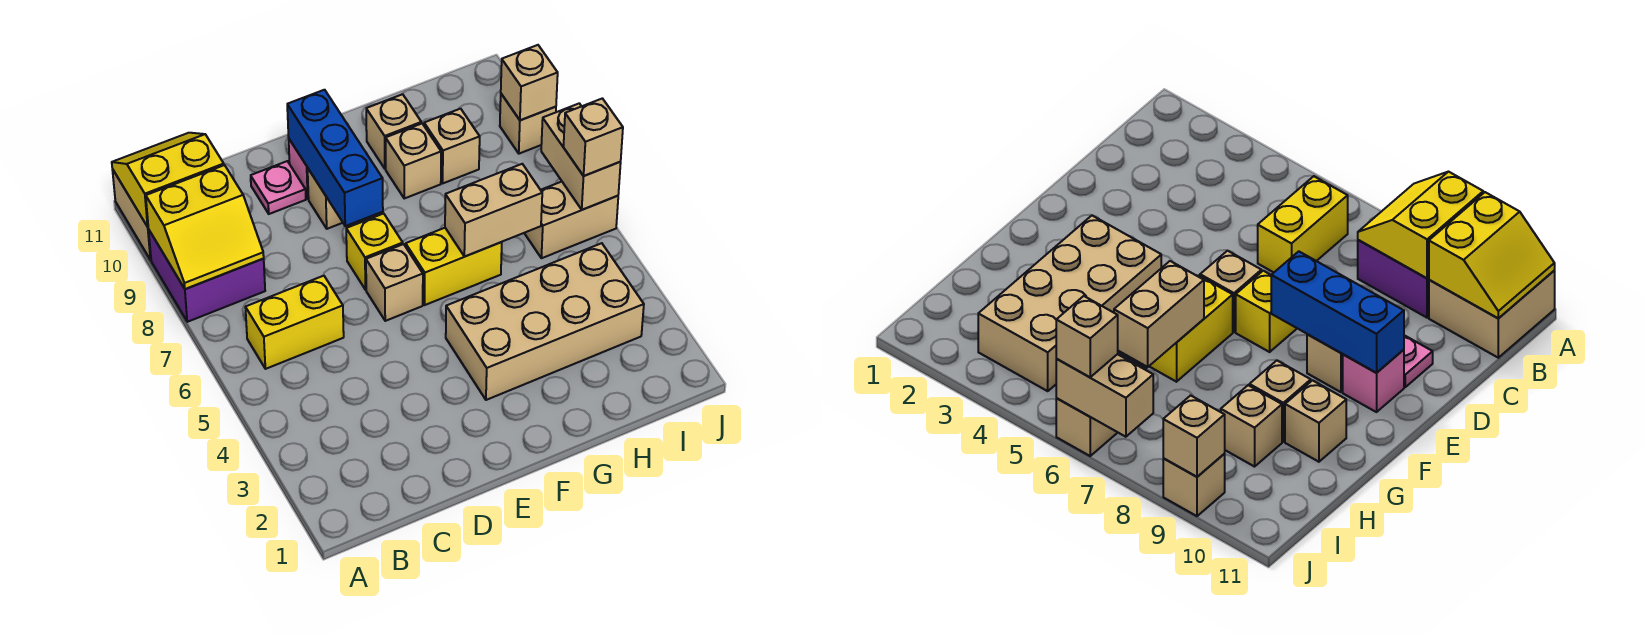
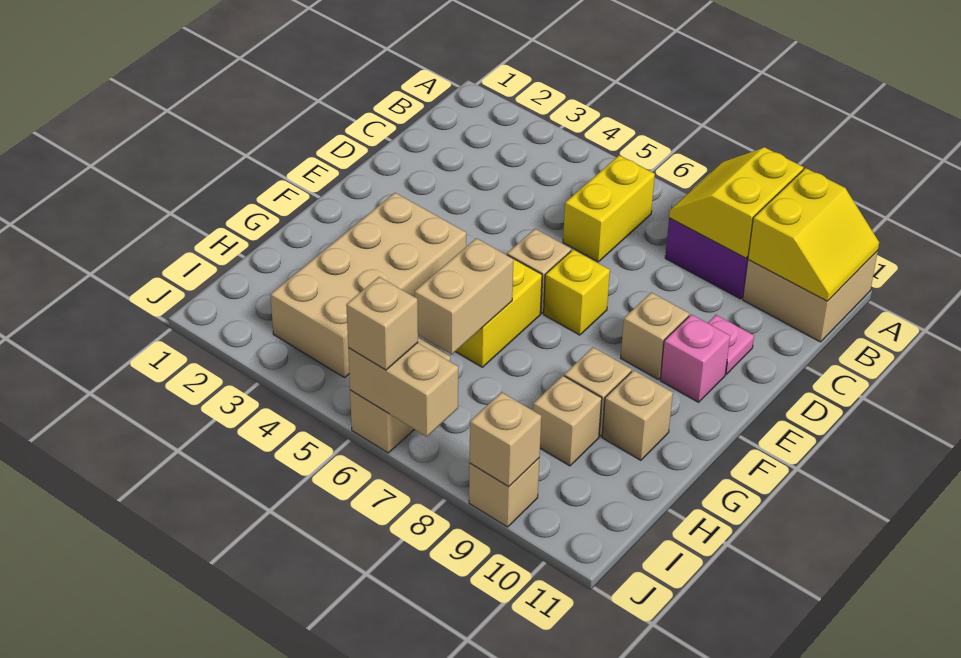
blue brick E8:E10 level 2 -> none

